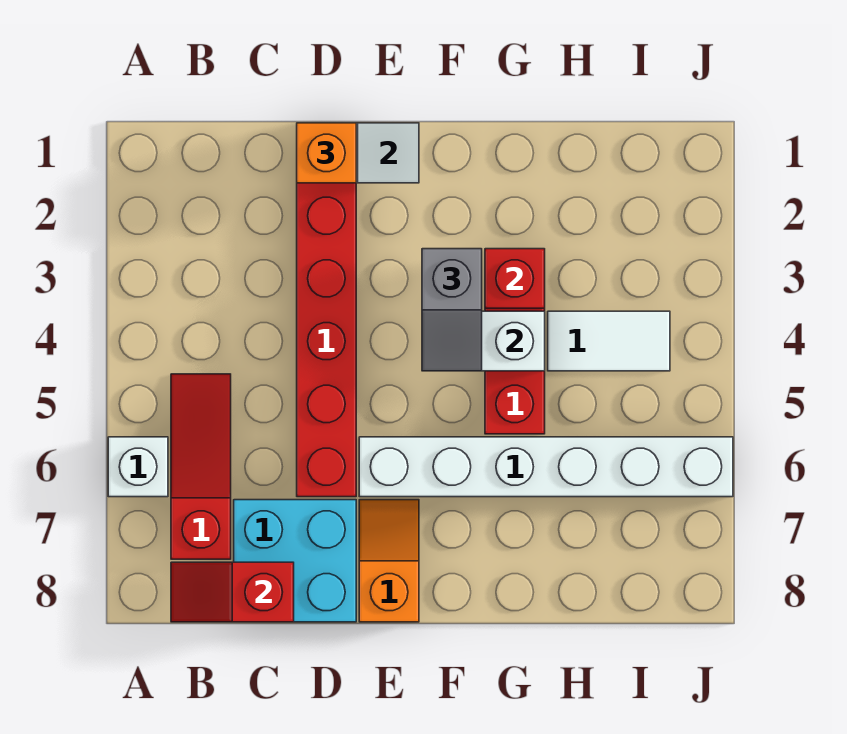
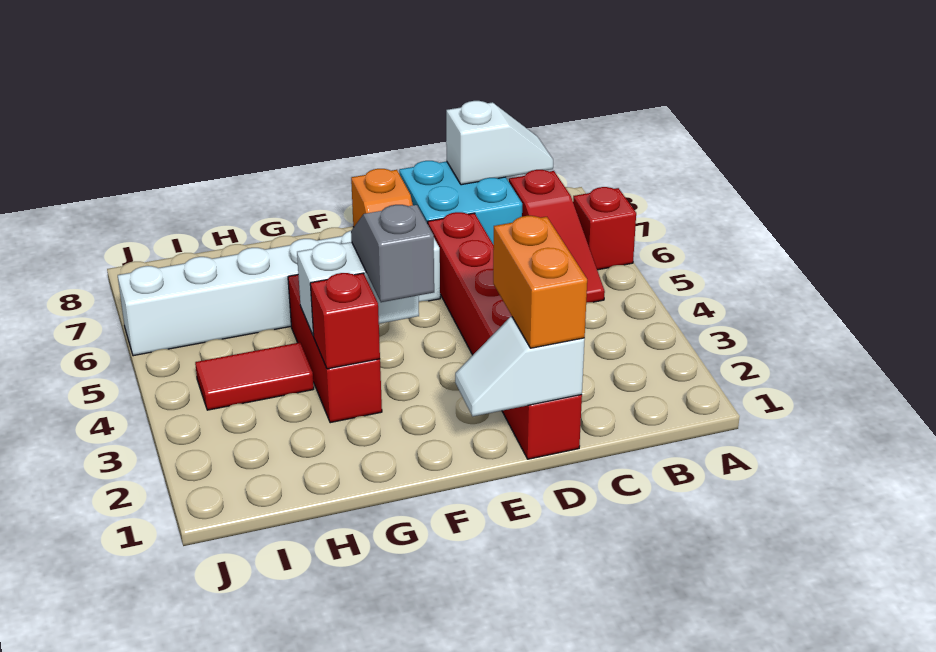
white brick A6 level 1 -> red brick A6 level 1
red slope B8:C8 level 2 top C -> white slope B8:C8 level 2 top C
orange brick D1 level 3 -> orange brick D1:D2 level 3
white tile H4:I4 level 1 -> red tile H4:I4 level 1

